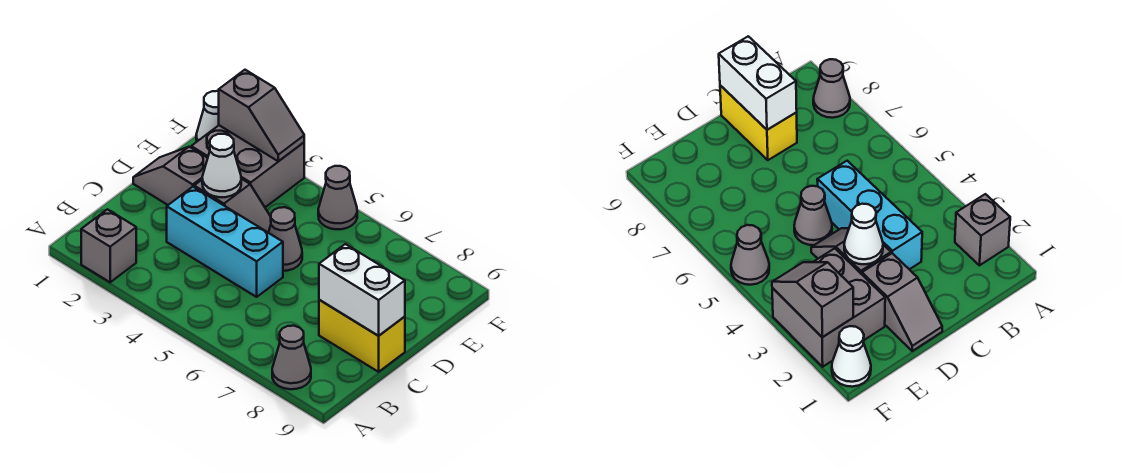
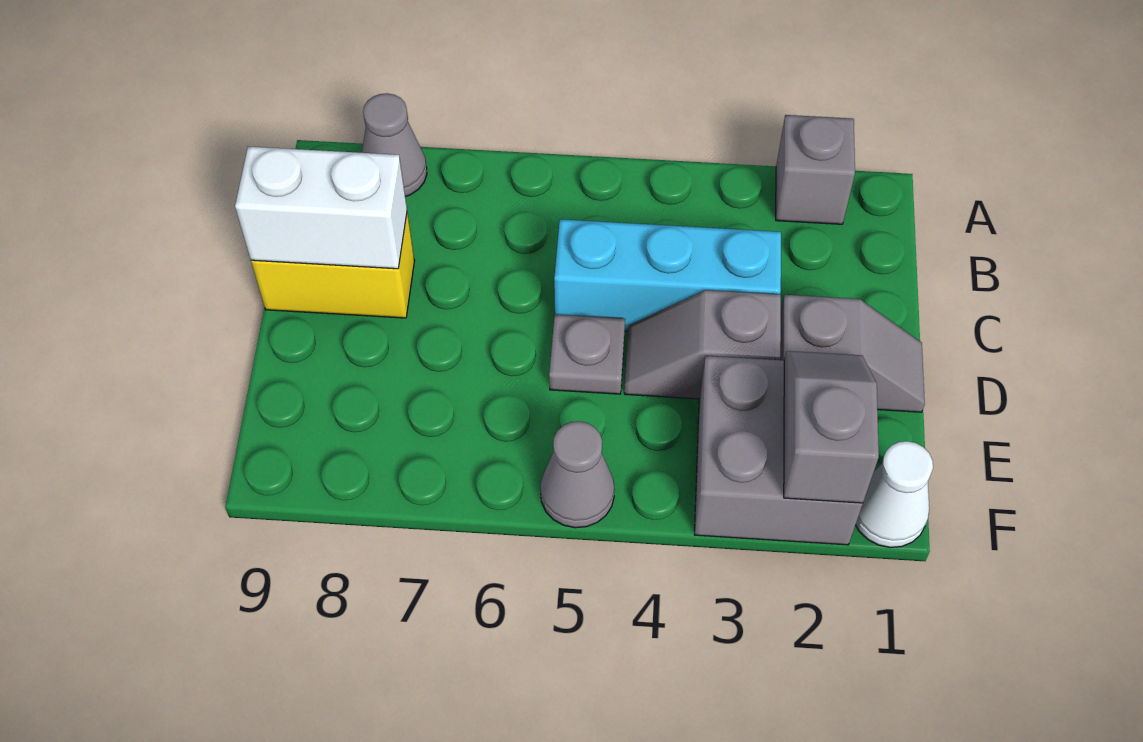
white cone D3 level 2 -> none
grey cone D5 level 1 -> grey plate D5 level 1
grey slope F2:F3 level 2 top 2 -> grey slope E2:F2 level 2 top F

